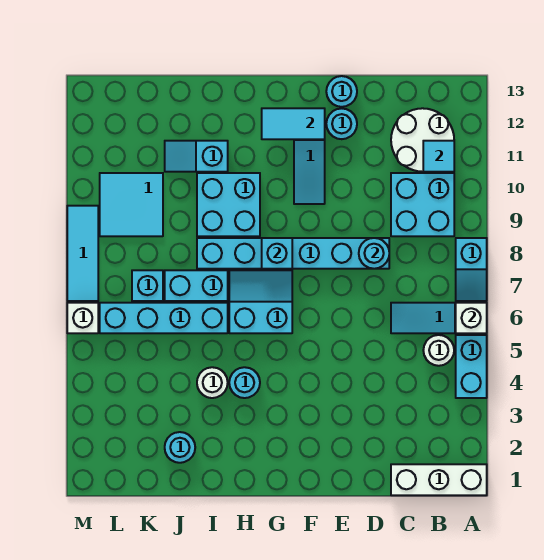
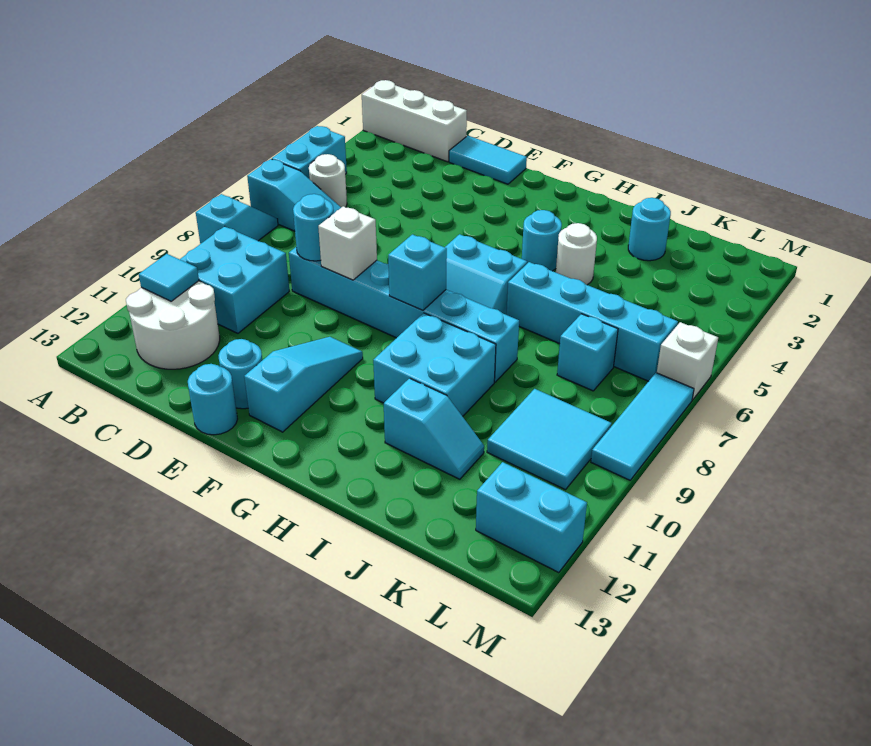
white brick A6 level 2 -> white brick E8 level 2
cyan tile F12:G12 level 2 -> cyan tile D1:E1 level 1
cyan brick I7:J7 level 1 -> cyan brick L12:M12 level 1

